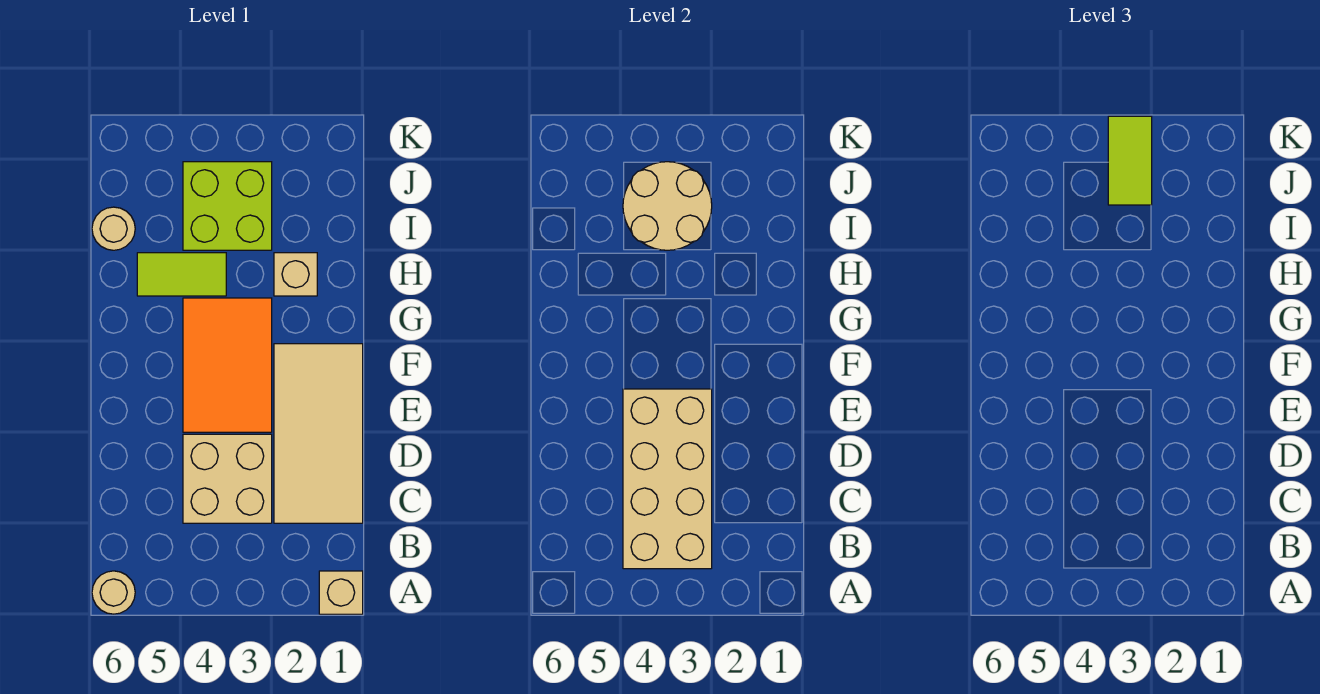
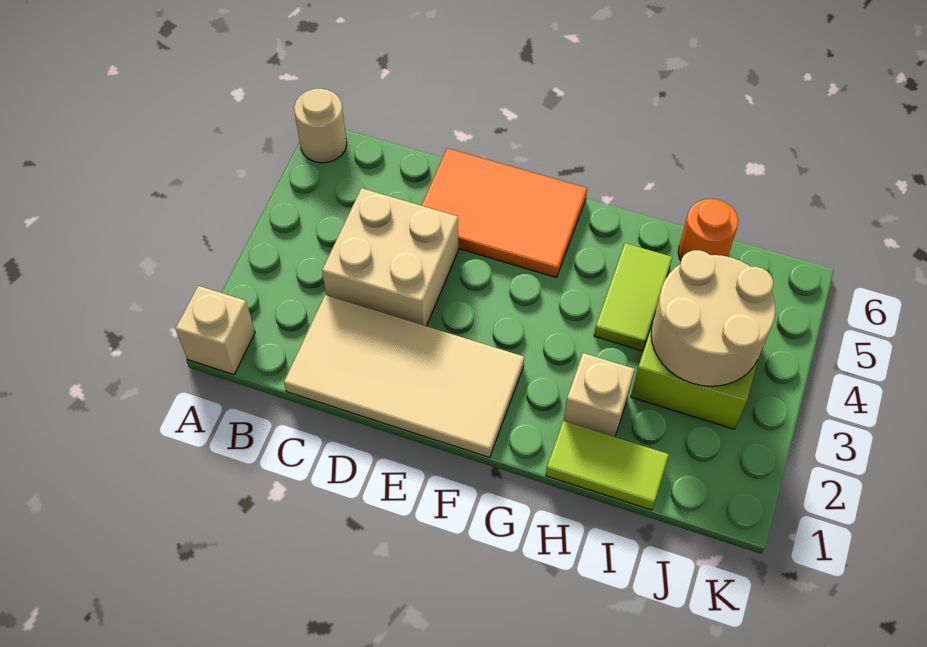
tan brick B3:E4 level 2 -> none
orange tile E3:G4 level 1 -> orange tile D5:F6 level 1
tan round brick I6 level 1 -> orange round brick I6 level 1
lime tile J3:K3 level 3 -> lime tile H1:I1 level 1

